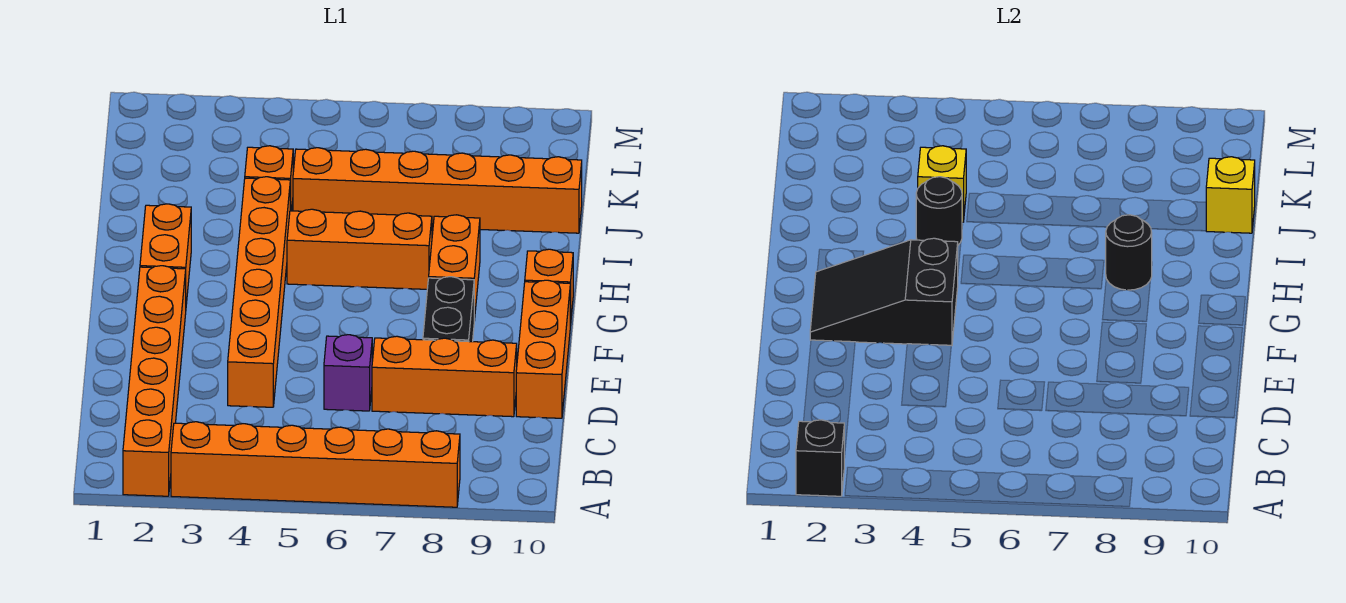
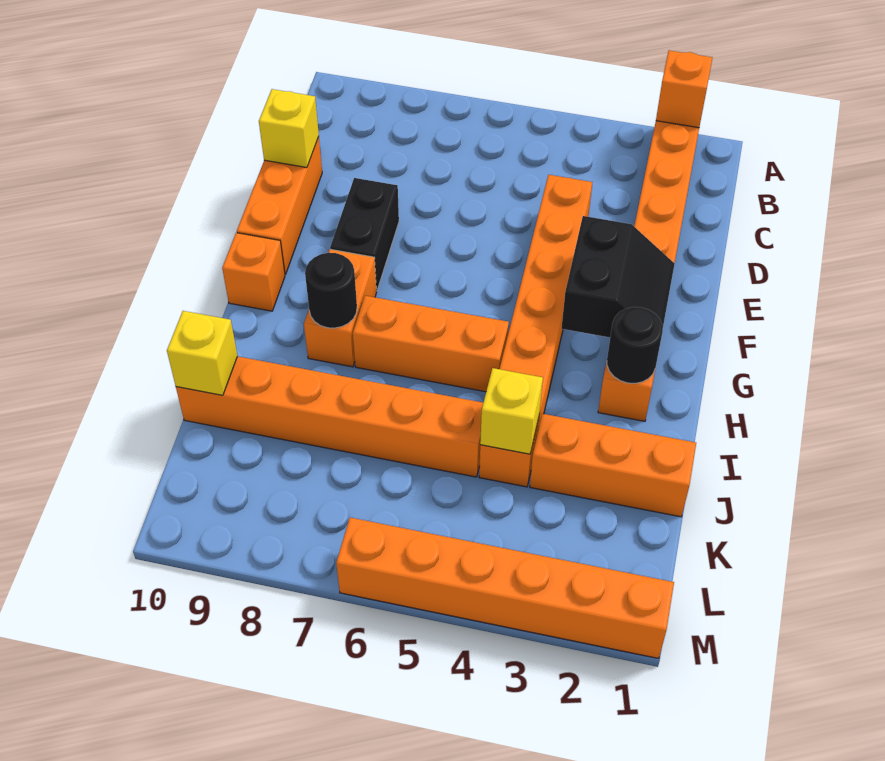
black brick A2 level 2 -> orange brick A2 level 2
orange brick A3:A8 level 1 -> orange brick M1:M6 level 1
purple brick D6 level 1 -> none
orange brick D7:D9 level 1 -> orange brick J1:J3 level 1
none -> yellow brick D10 level 2
black slope F2:G4 level 2 top 4 -> black slope F2:G3 level 2 top 3
black round brick I4 level 2 -> black round brick H2 level 2

